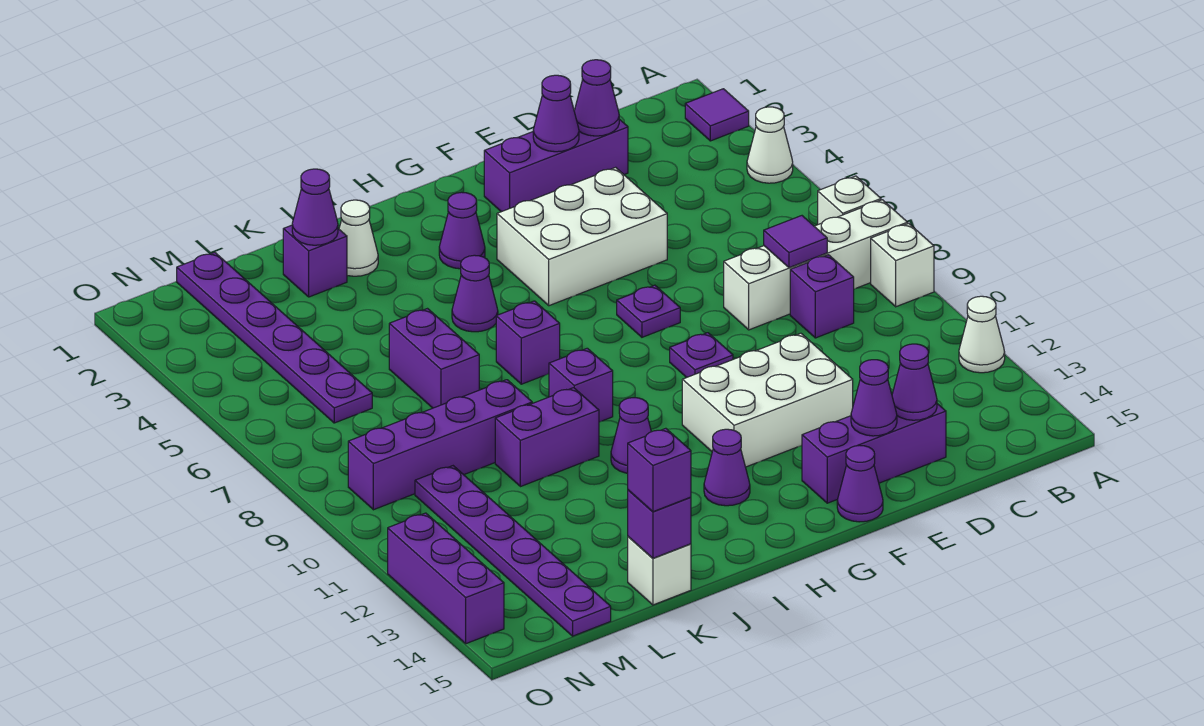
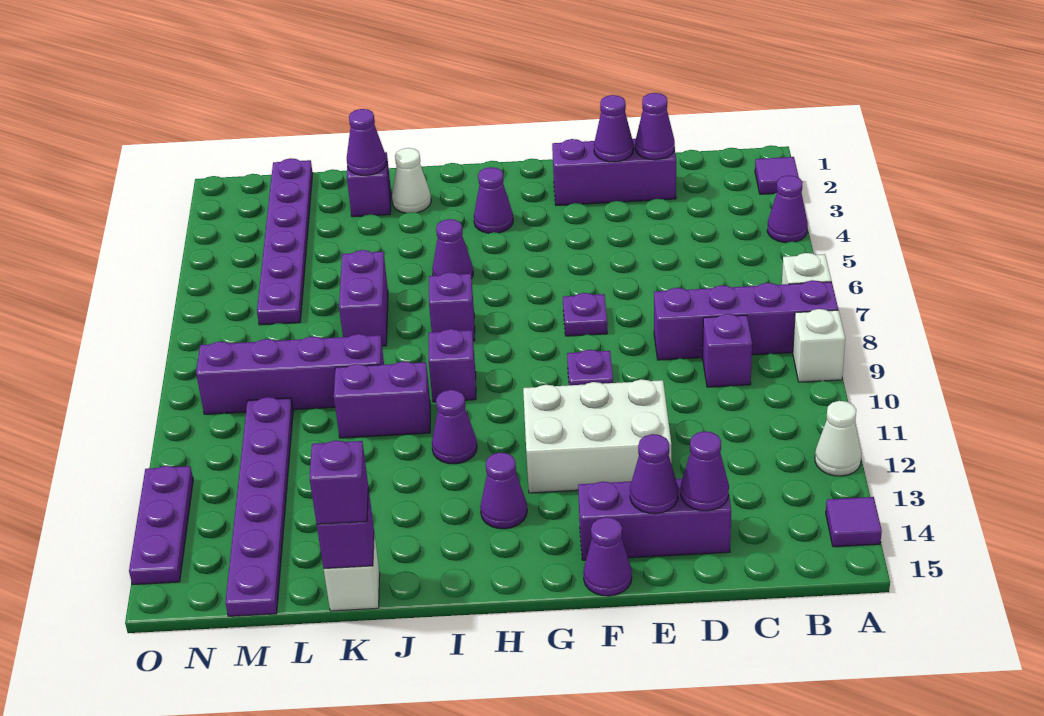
white cone A4 level 1 -> purple cone A4 level 1
white brick A8:D8 level 1 -> purple brick A8:D8 level 1
purple tile C8 level 2 -> purple tile A14 level 1
white brick E4:G5 level 1 -> none
purple brick O12:O14 level 1 -> purple plate O12:O14 level 1

